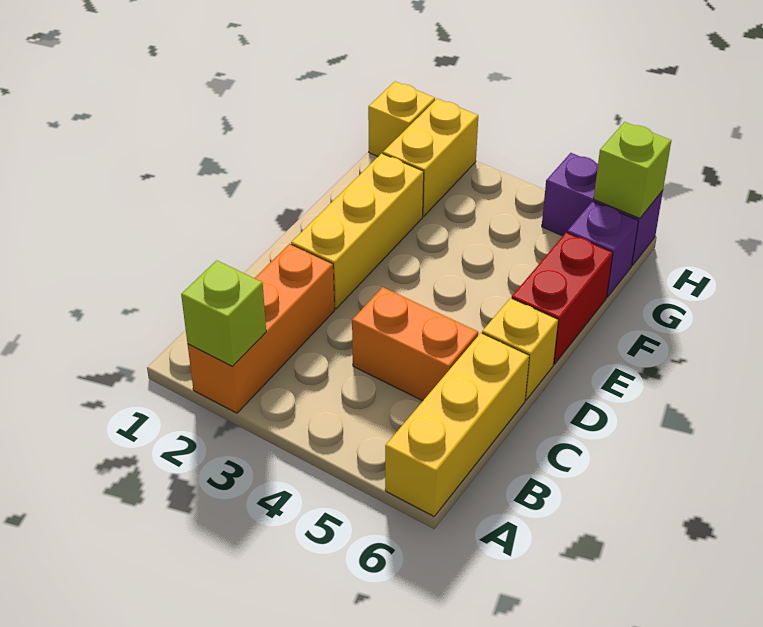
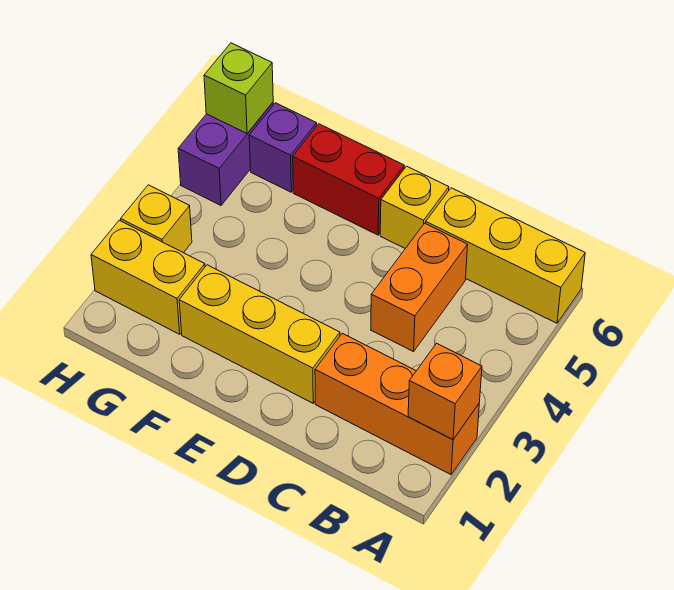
lime brick A2 level 2 -> orange brick A2 level 2
yellow brick H1 level 1 -> yellow brick H3 level 1

